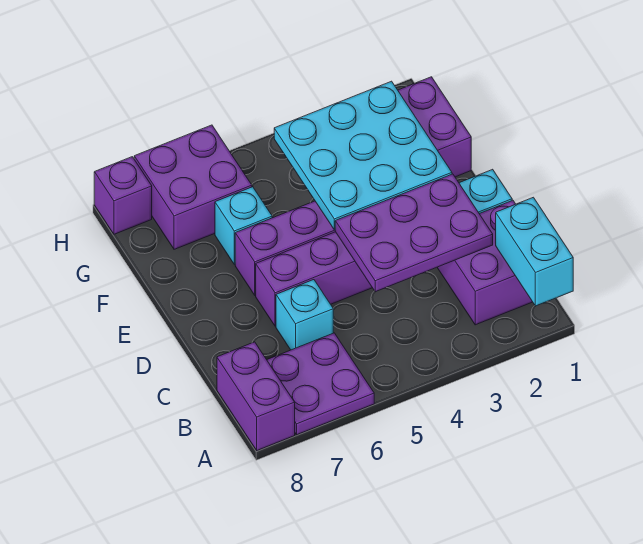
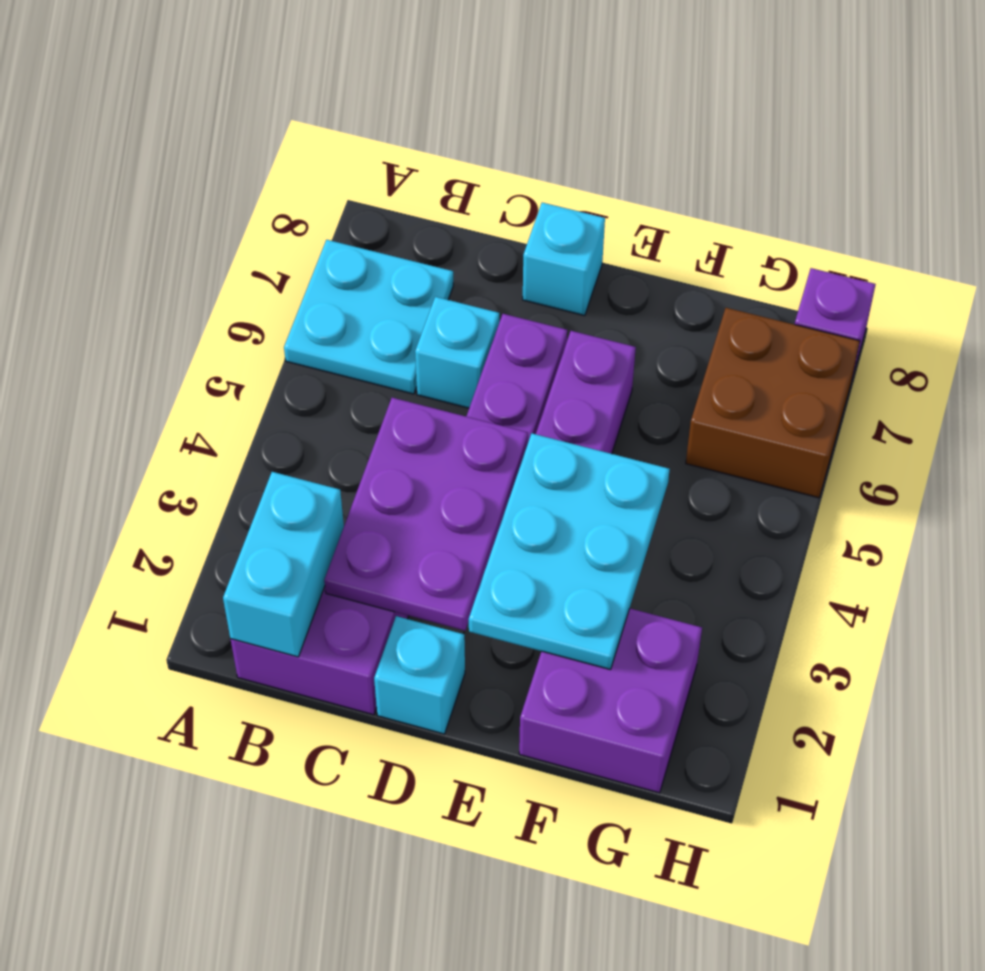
cyan brick A1:B1 level 2 -> cyan brick B1:B2 level 2
purple plate A6:B7 level 1 -> cyan plate A6:B7 level 1
purple brick A8:B8 level 1 -> none
cyan plate E2:G4 level 2 -> cyan plate E2:F4 level 2
cyan brick F6 level 1 -> cyan brick D8 level 1
purple brick G6:H7 level 1 -> brown brick G6:H7 level 1

